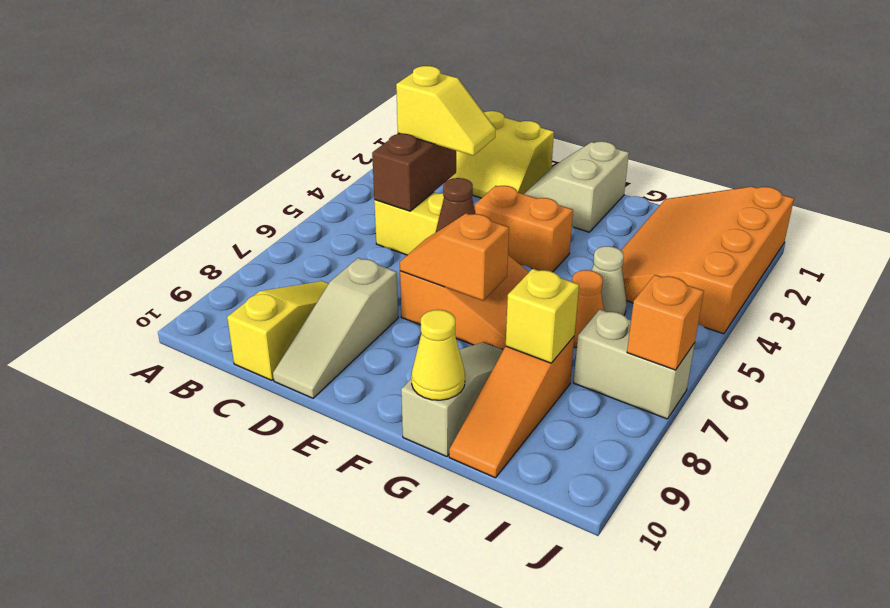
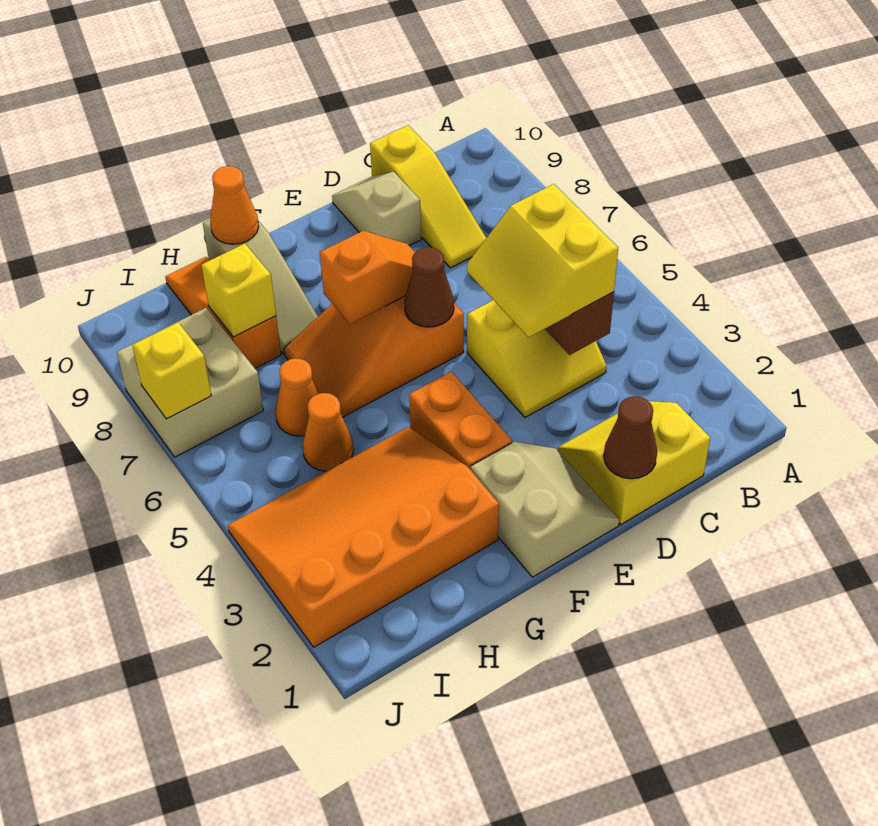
yellow slope C4:D4 level 3 top C -> yellow slope C4:D5 level 3 top C
none -> brown cone D1 level 2
tan slope D8:D10 level 1 top 8 -> tan slope D9:D10 level 1 top 9
orange brick E4:F4 level 1 -> orange brick F3:F4 level 1
yellow cone G10 level 2 -> orange cone G10 level 2
orange slope H1:J4 level 1 top J -> orange slope G2:J4 level 1 top 2
tan cone H5 level 1 -> orange cone H5 level 1
tan brick I7:J7 level 1 -> tan brick I7:J8 level 1
orange brick J7 level 2 -> yellow brick J7 level 2

